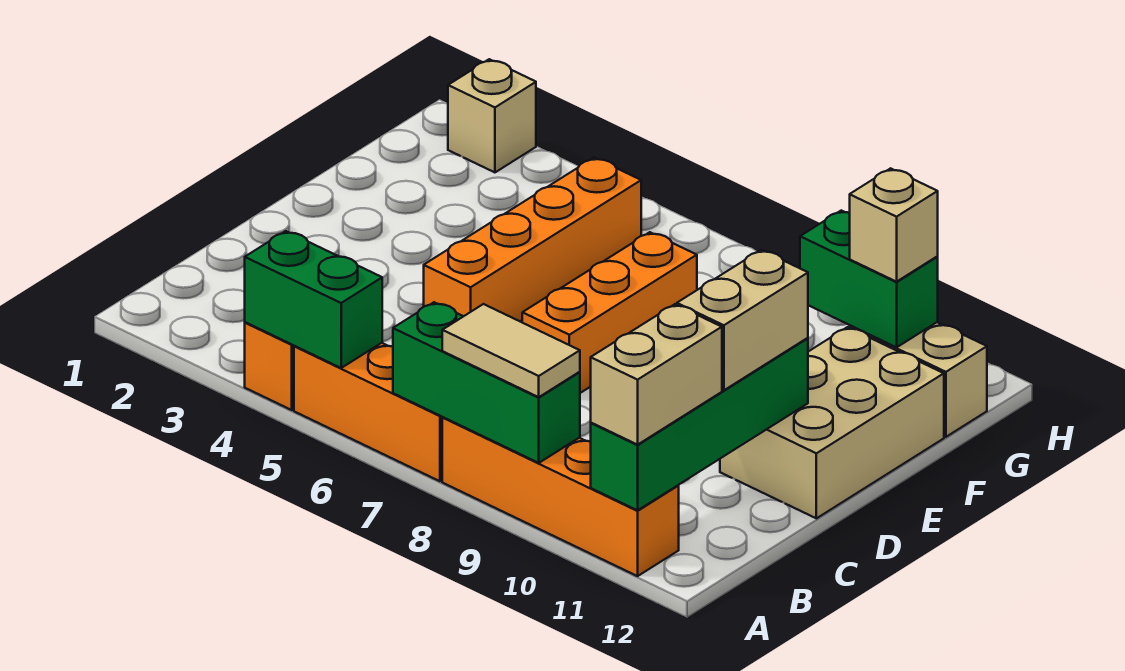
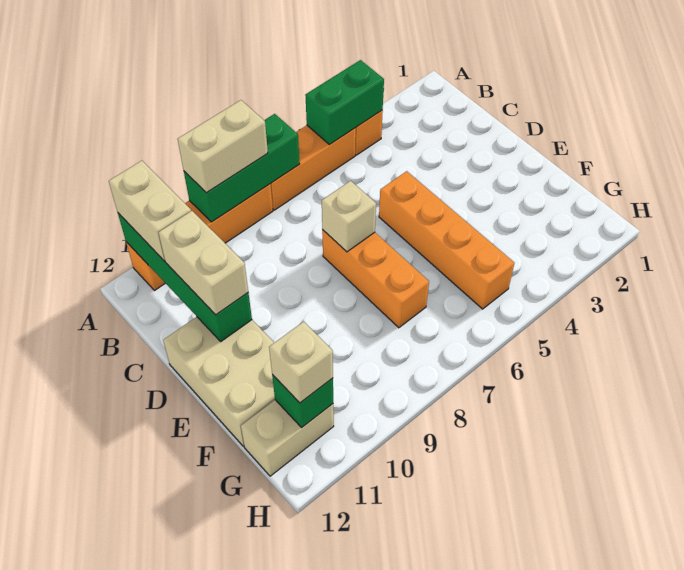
tan tile A8:A9 level 3 -> tan brick A8:A9 level 3
green brick G10:G11 level 2 -> green brick G11 level 2
tan brick H2 level 1 -> tan brick D7 level 2

